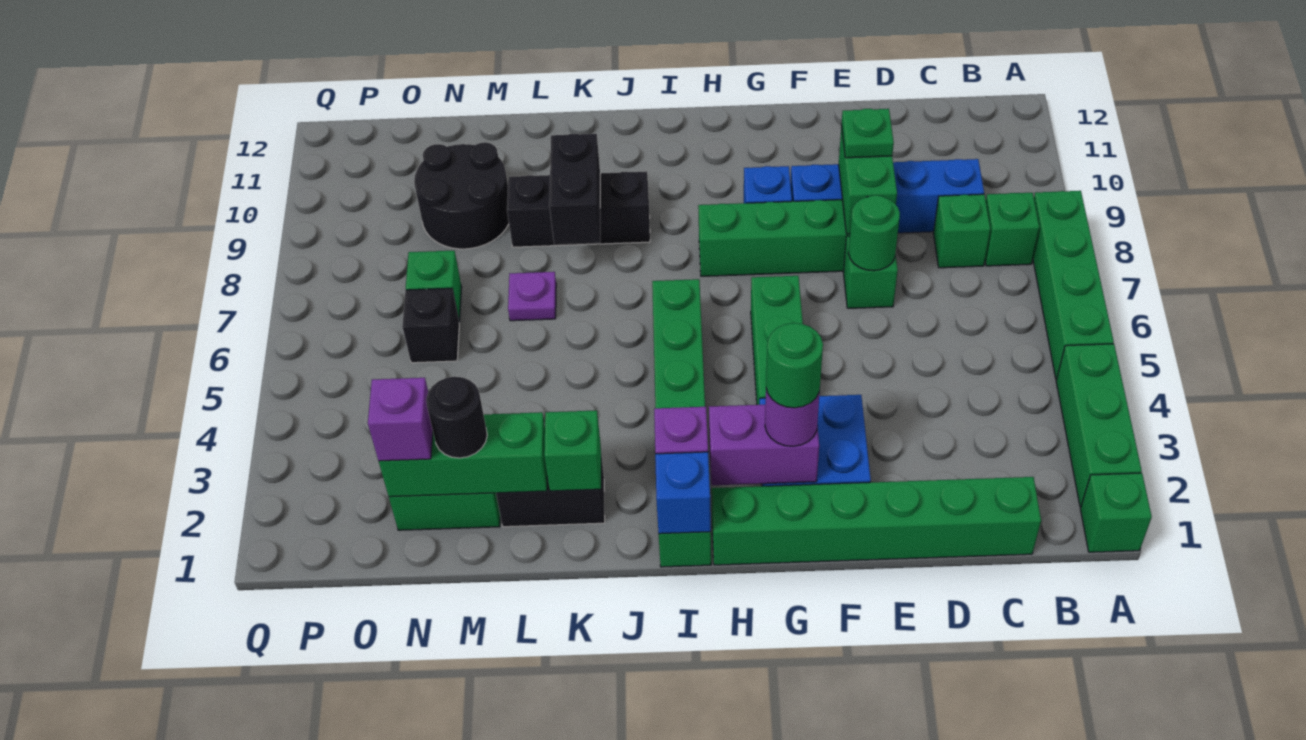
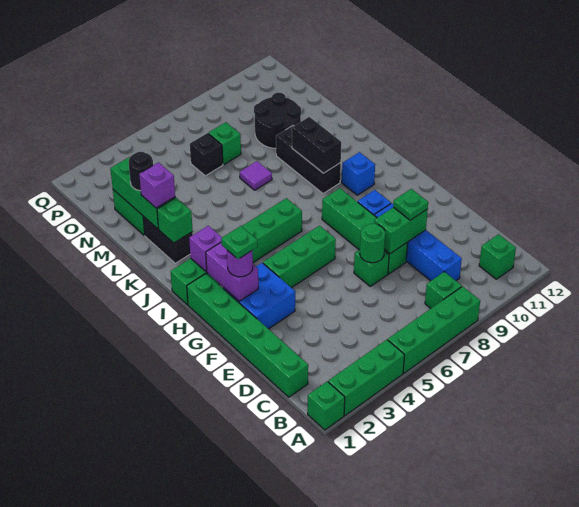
green brick C8 level 1 -> green brick B11 level 1
green round brick G2 level 4 -> green plate G2 level 4
blue brick I1 level 2 -> blue brick I10 level 1
black brick K8:K9 level 2 -> black brick J9:K9 level 2
purple plate L7 level 1 -> purple tile L7 level 1
purple brick N2 level 3 -> purple brick L2 level 3

